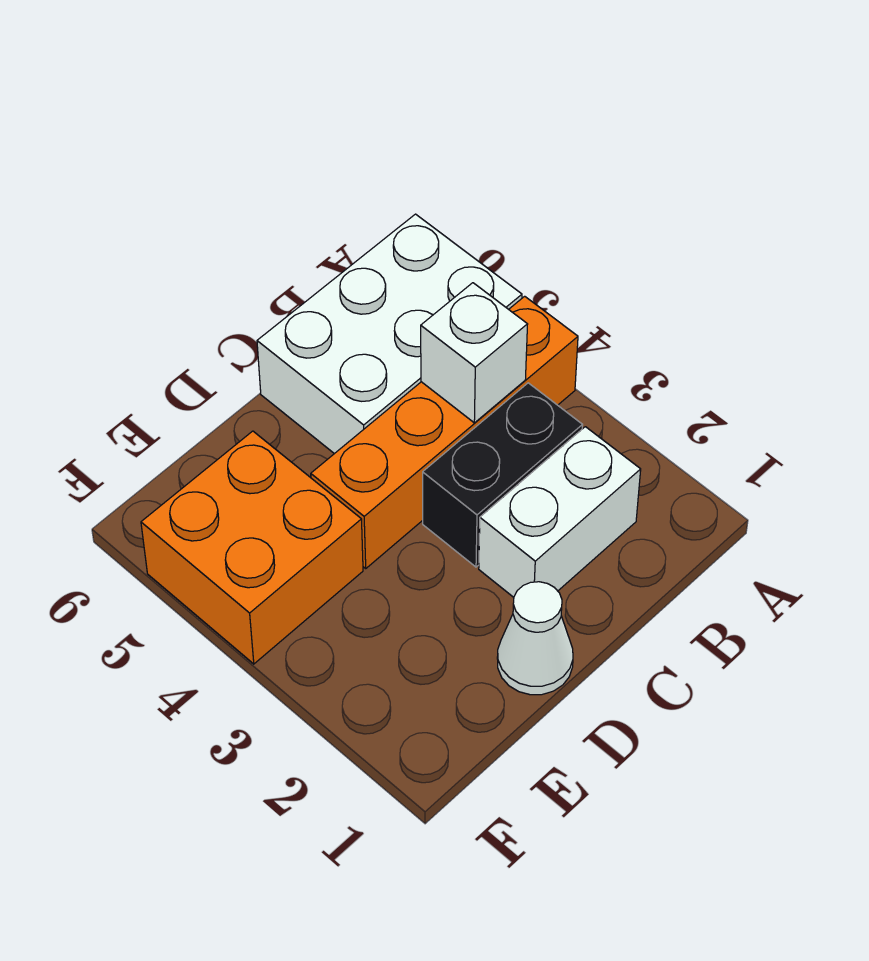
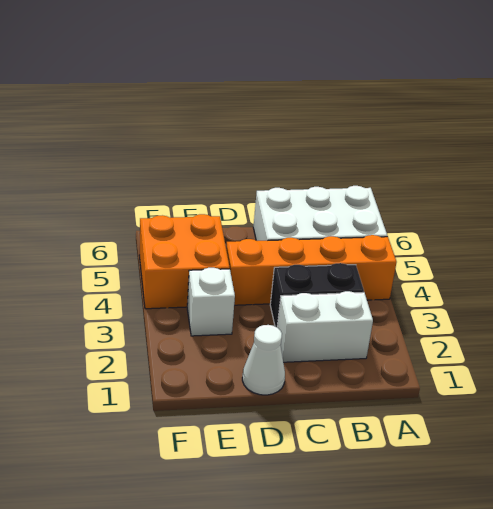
white brick B4 level 2 -> white brick E3 level 1

